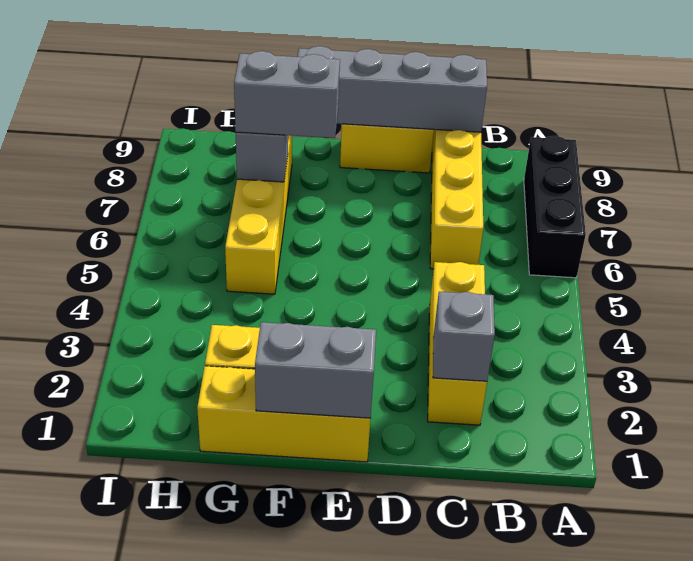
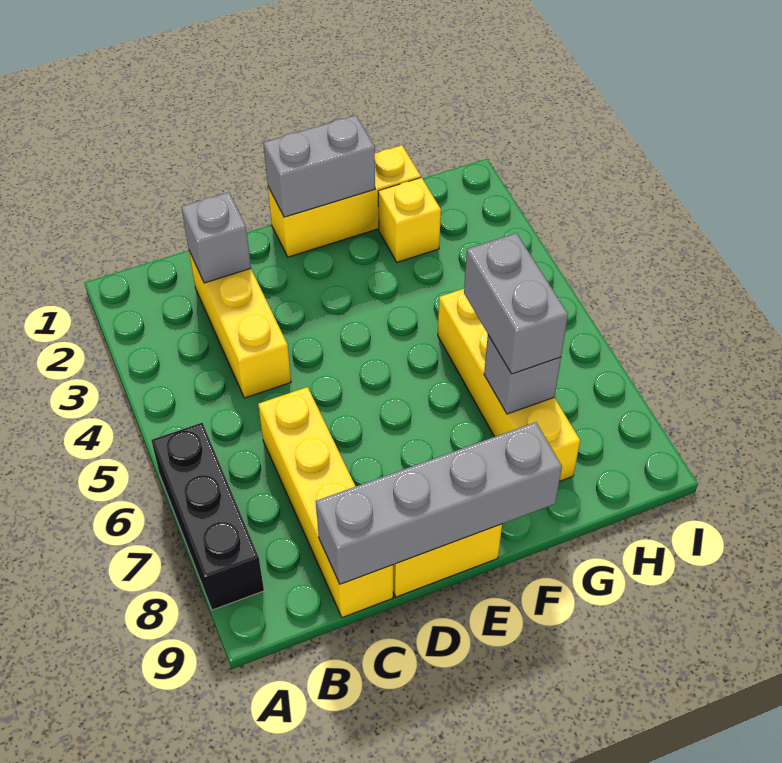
grey brick F7:G7 level 3 -> grey brick G6:G7 level 3

